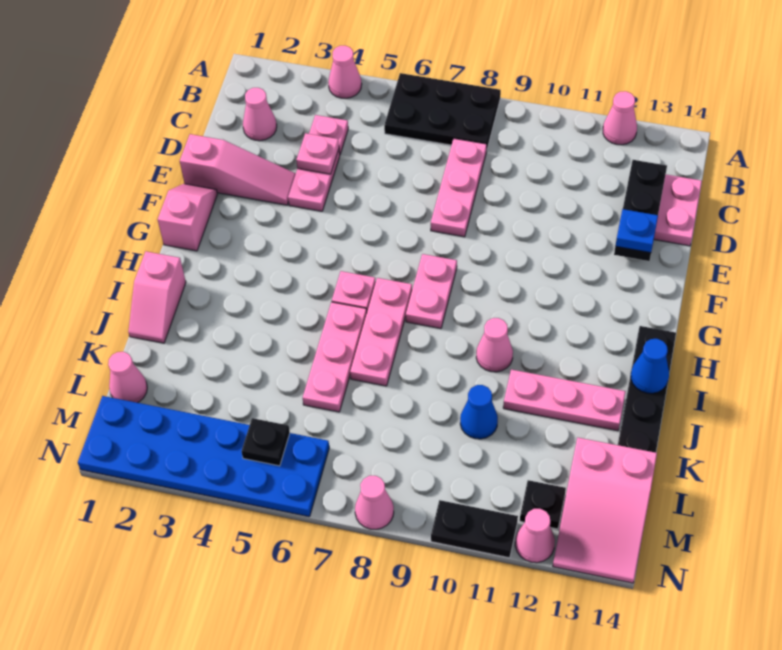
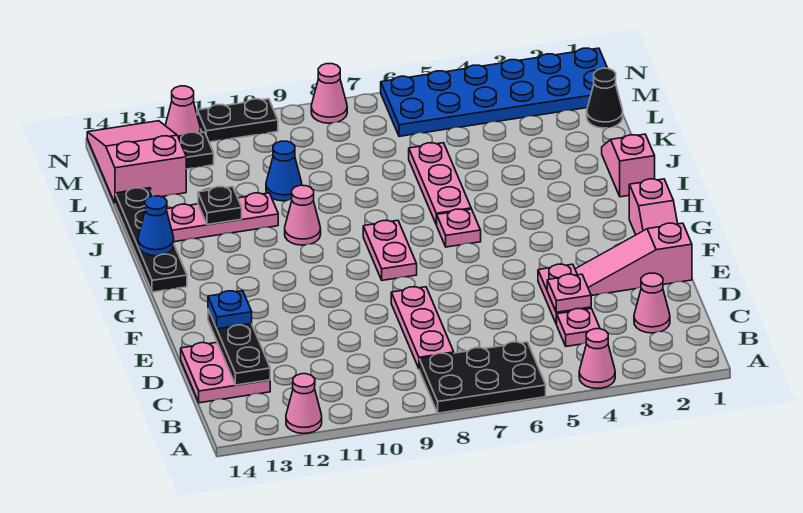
pink plate H7:J7 level 1 -> none
pink cone L1 level 1 -> black cone L1 level 1
black plate M5 level 2 -> black plate J12 level 2

